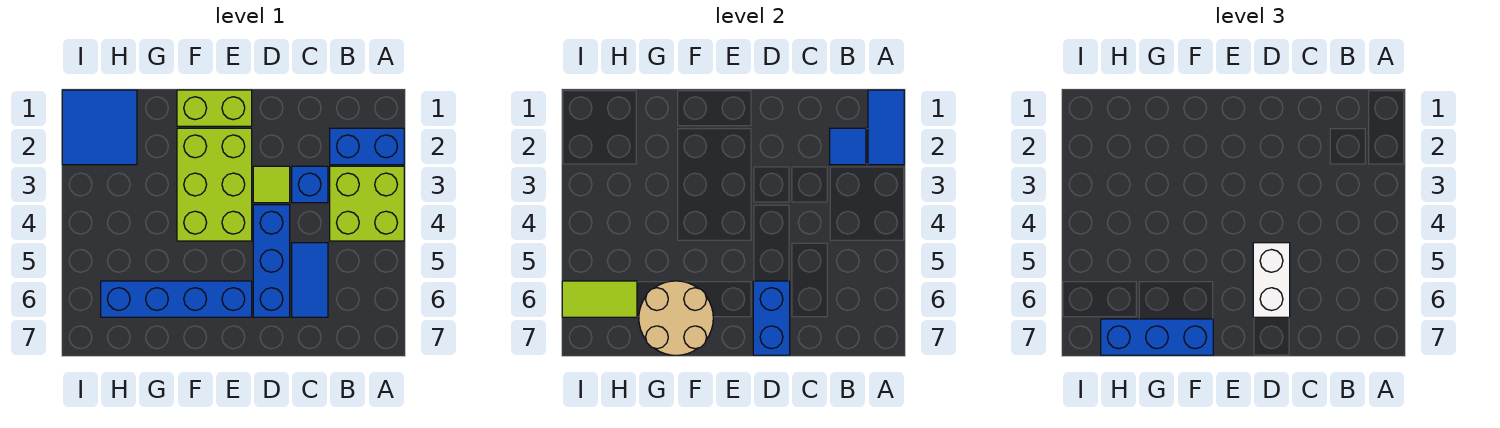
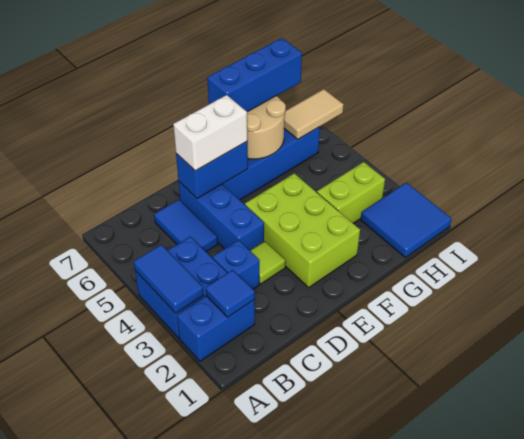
blue tile A1:A2 level 2 -> blue tile A3:A4 level 2
lime brick A3:B4 level 1 -> blue brick A3:B4 level 1
white brick D5:D6 level 3 -> white brick D6:E6 level 3
blue brick D6:D7 level 2 -> blue brick D6:E6 level 2
lime brick E1:F1 level 1 -> lime brick G3:H3 level 1
lime tile H6:I6 level 2 -> tan tile H6:I6 level 2

